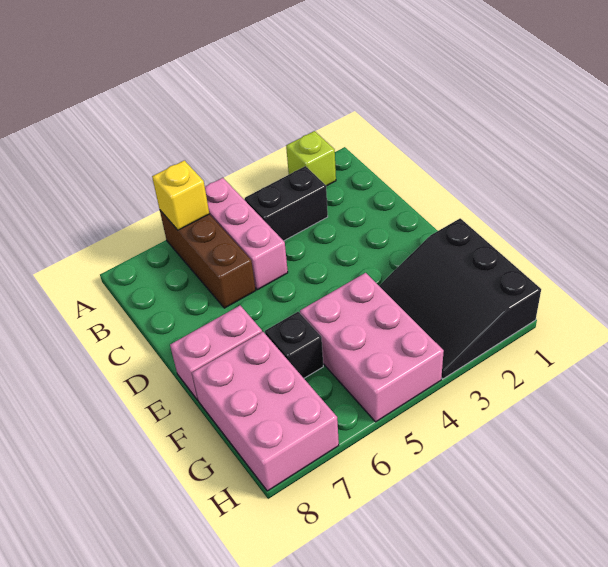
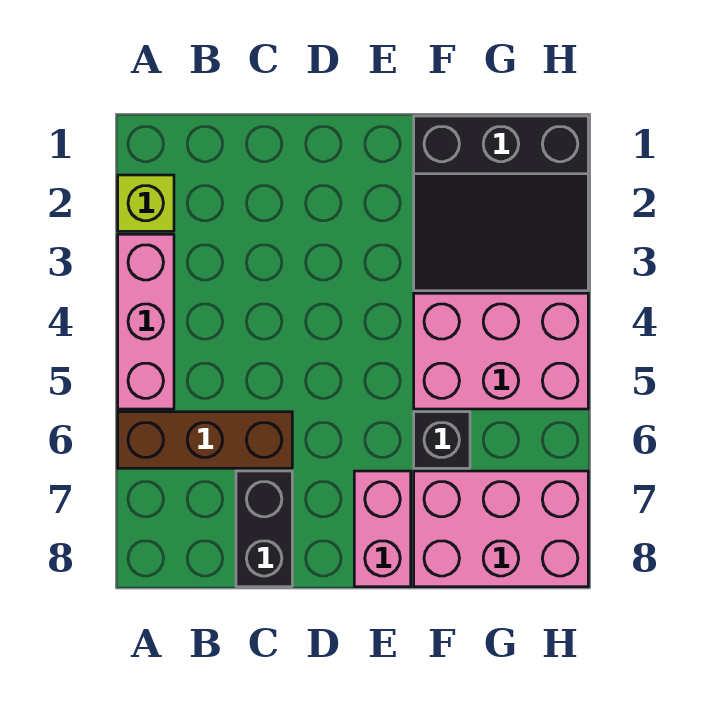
pink brick A5:C5 level 1 -> pink brick A3:A5 level 1
yellow brick A6 level 2 -> none
black brick B3:B4 level 1 -> black brick C7:C8 level 1

